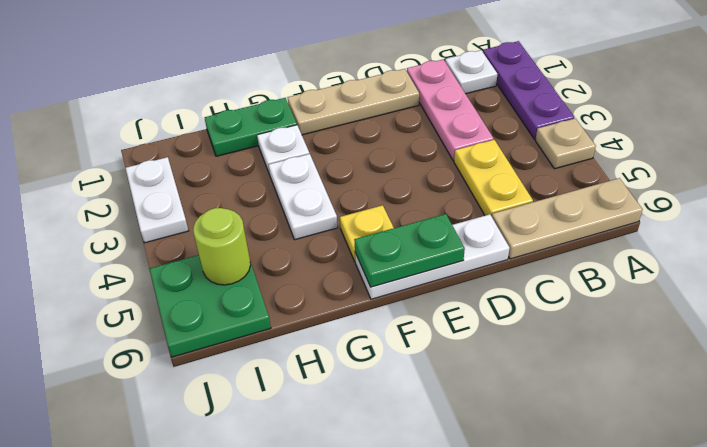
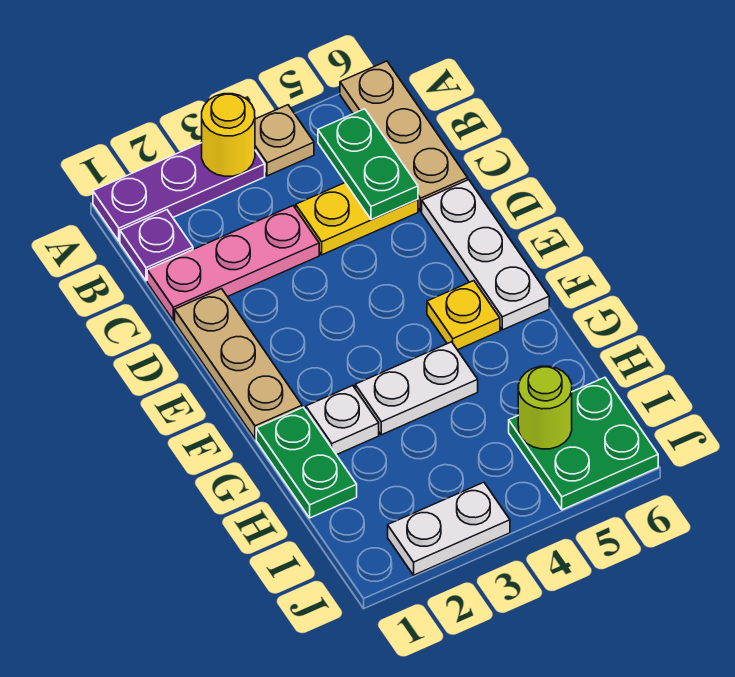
none -> yellow round brick A3 level 2
white plate B1 level 1 -> purple plate B1 level 1
green plate E6:F6 level 2 -> green plate B5:C5 level 2

